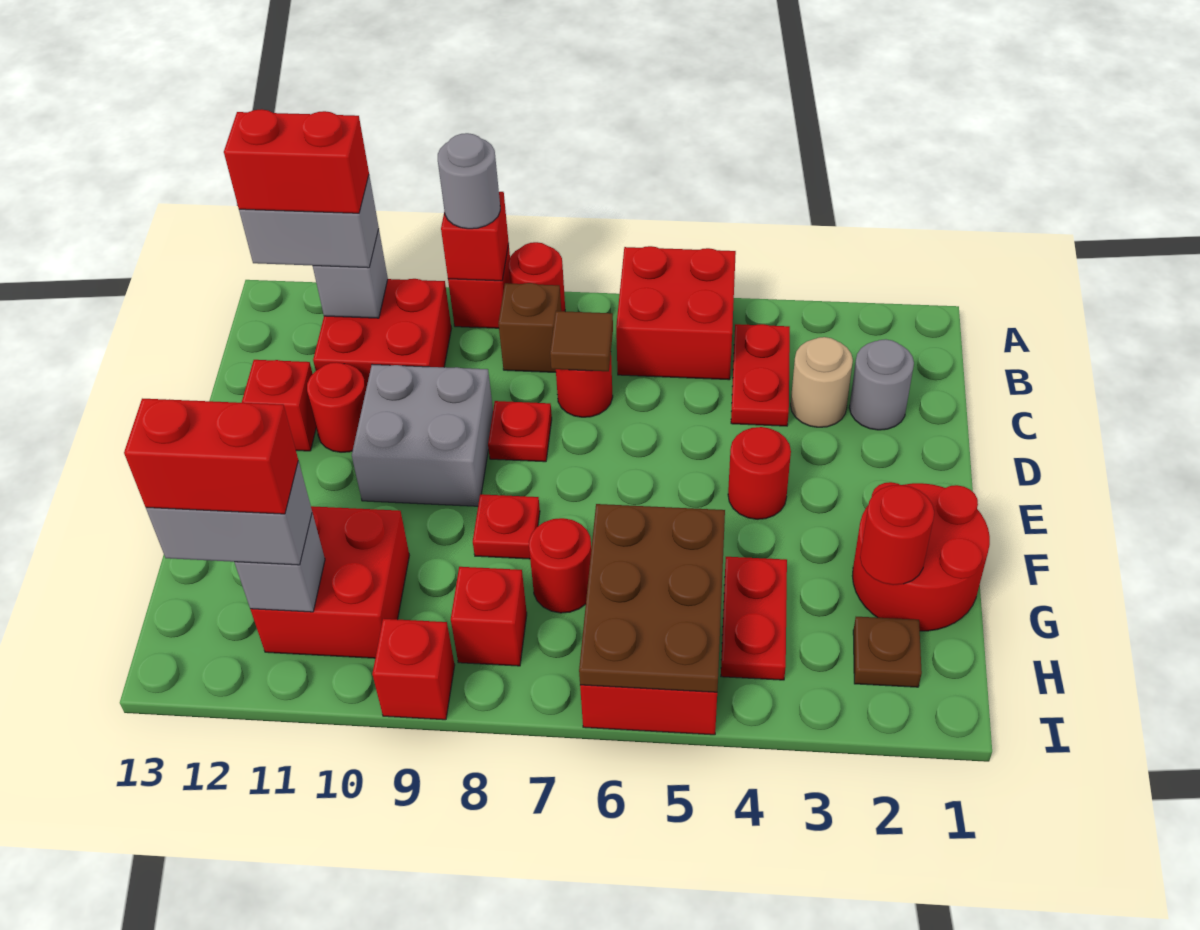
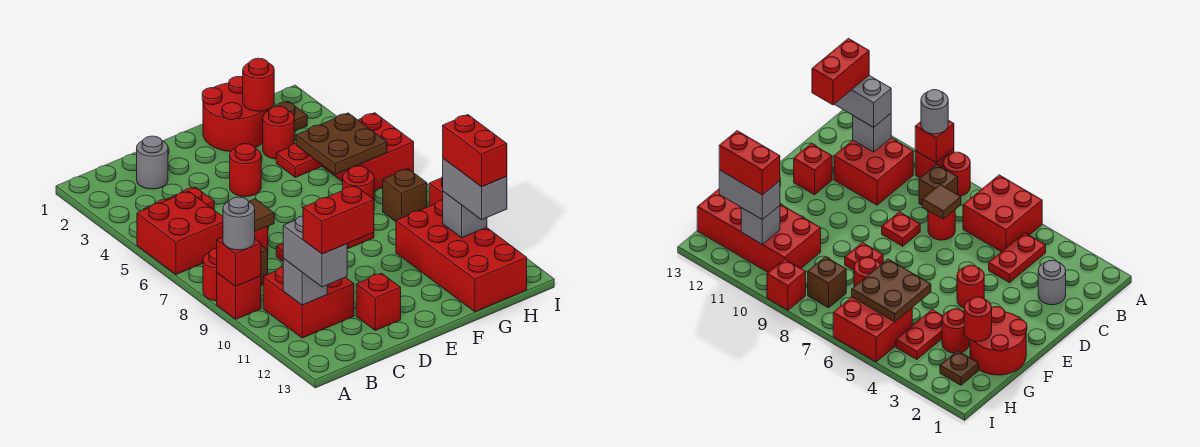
red brick B11:B12 level 4 -> red brick B12:C12 level 4
tan round brick C3 level 1 -> none
grey brick D9:E10 level 1 -> none
red round brick D11 level 1 -> red round brick G3 level 1
brown plate G5:I6 level 2 -> brown plate G5:H6 level 2
red brick G10:H11 level 1 -> red brick G10:H13 level 1
red brick H8 level 1 -> brown brick H8 level 1

